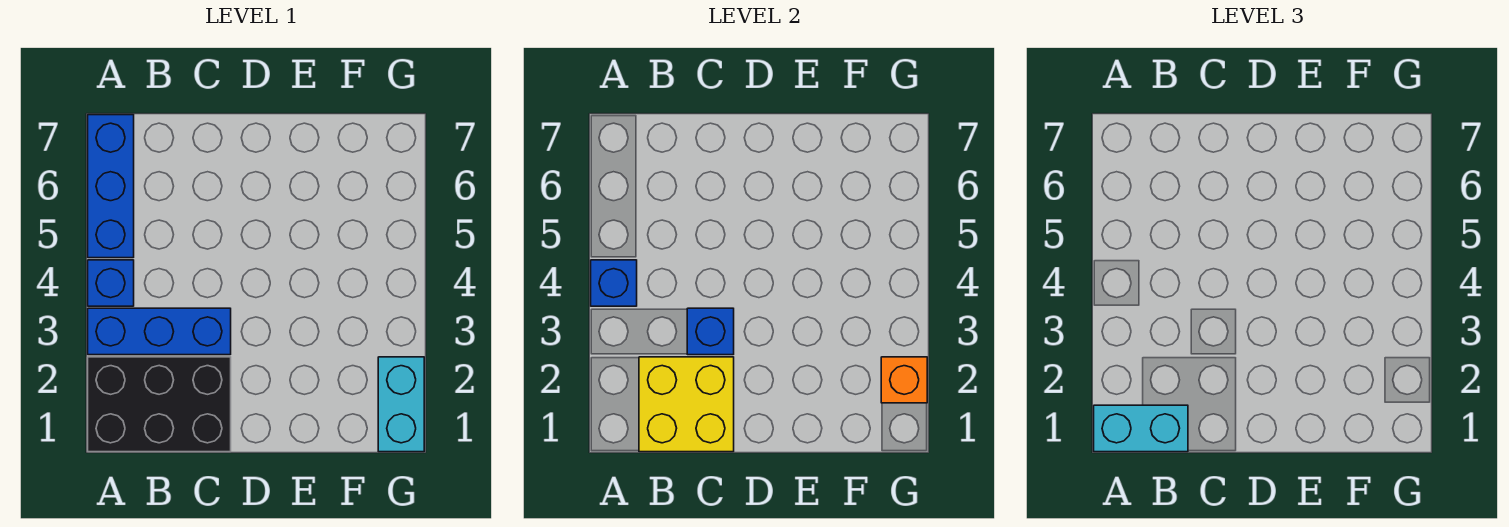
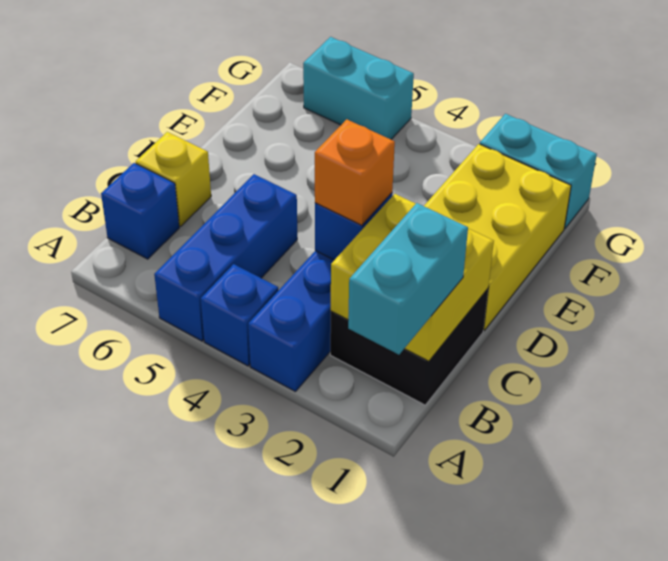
black brick A1:C2 level 1 -> black brick B1:C2 level 1
blue brick A4 level 2 -> blue brick B7 level 1
blue brick A5:A7 level 1 -> blue brick A5:C5 level 1
none -> yellow brick C7 level 1
none -> yellow brick D1:F2 level 1
orange brick G2 level 2 -> orange brick C3 level 3
none -> cyan brick G5:G6 level 1

